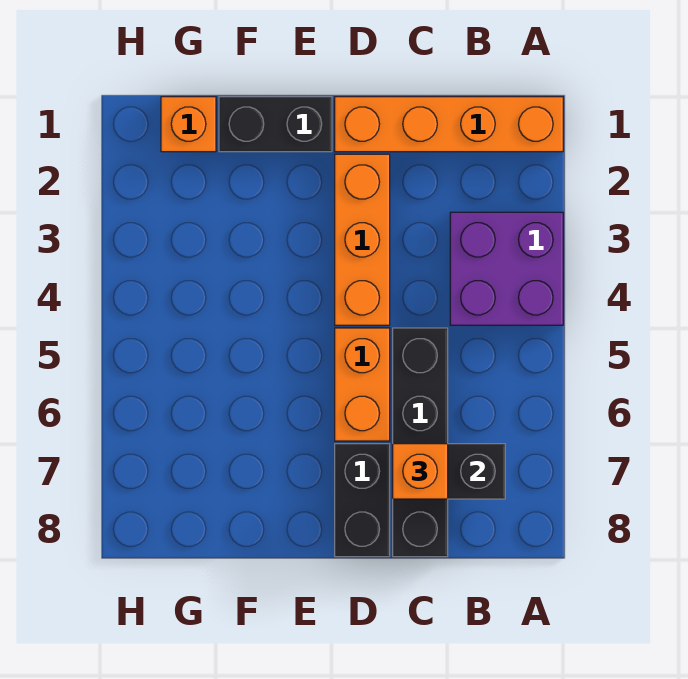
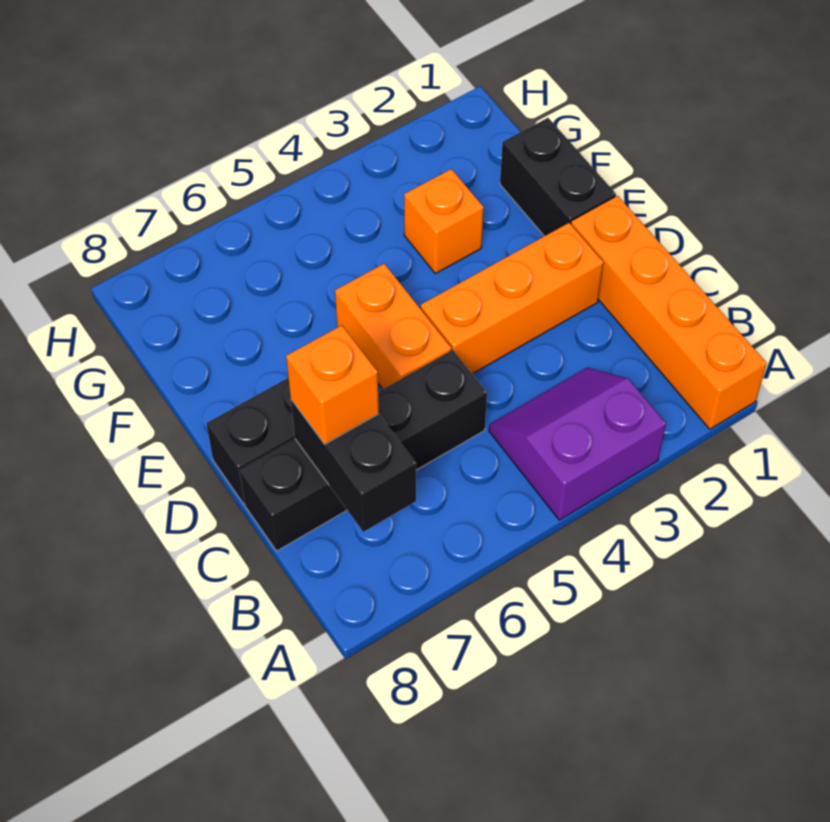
purple brick A3:B4 level 1 -> purple slope A3:B4 level 1 top A
orange brick D5:D6 level 1 -> orange brick D5:E5 level 1
orange brick G1 level 1 -> orange brick F3 level 1

